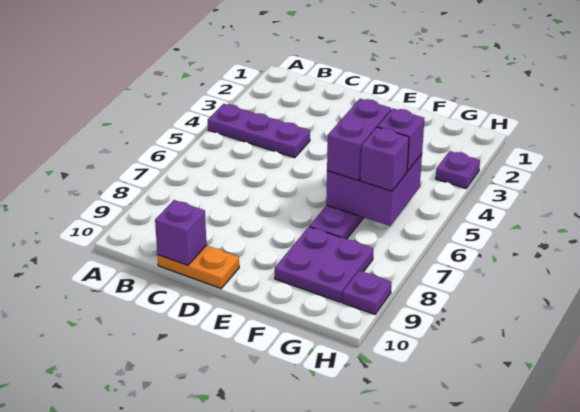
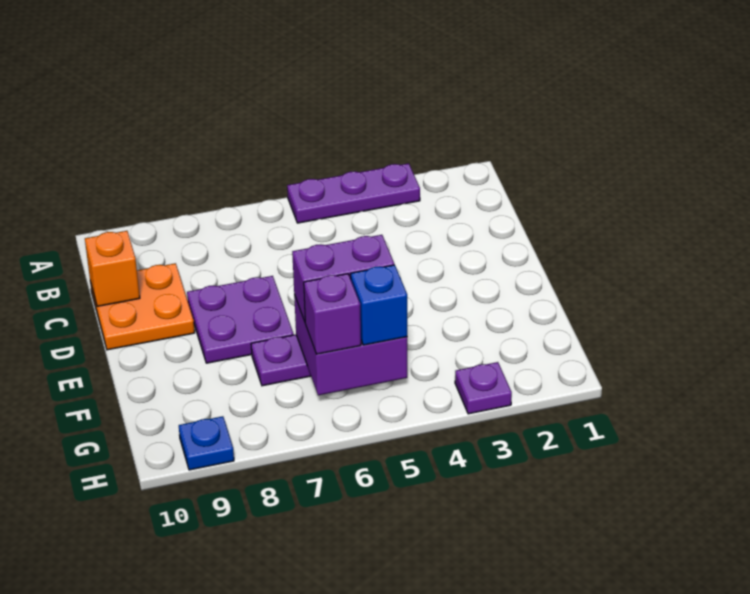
purple plate A4:C4 level 1 -> purple plate A3:A5 level 1
orange plate C10:D10 level 1 -> orange plate C9:D10 level 1
purple brick C10 level 2 -> orange brick C10 level 2
purple plate F8:G9 level 1 -> purple plate D7:E8 level 1
purple brick G5 level 3 -> blue brick G5 level 3
purple plate H9 level 1 -> blue plate H9 level 1

